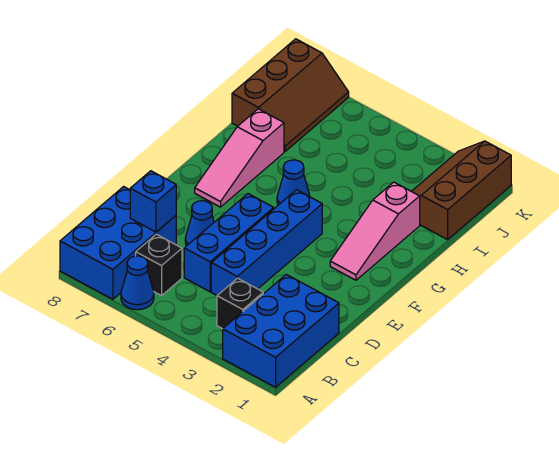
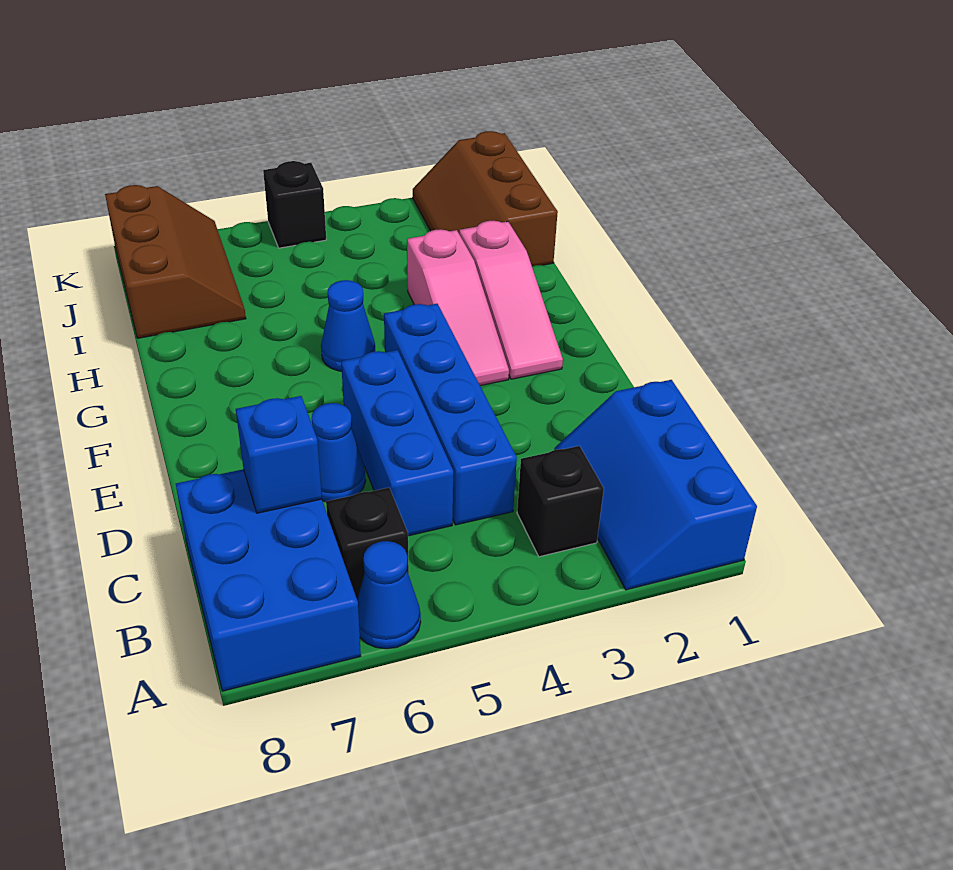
blue brick A1:C2 level 1 -> blue slope A1:C2 level 1 top 1
pink slope F7:H7 level 1 top H -> pink slope F3:H3 level 1 top H
none -> black brick K5 level 1

